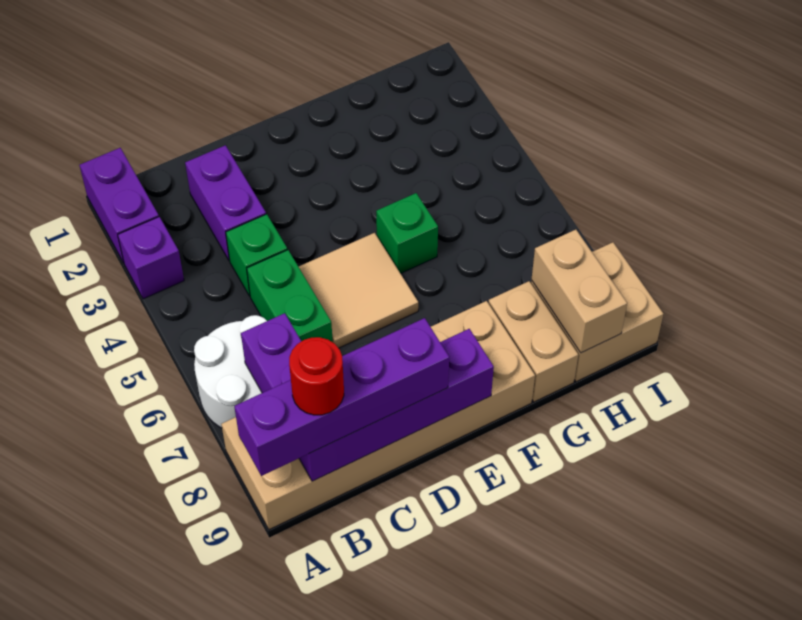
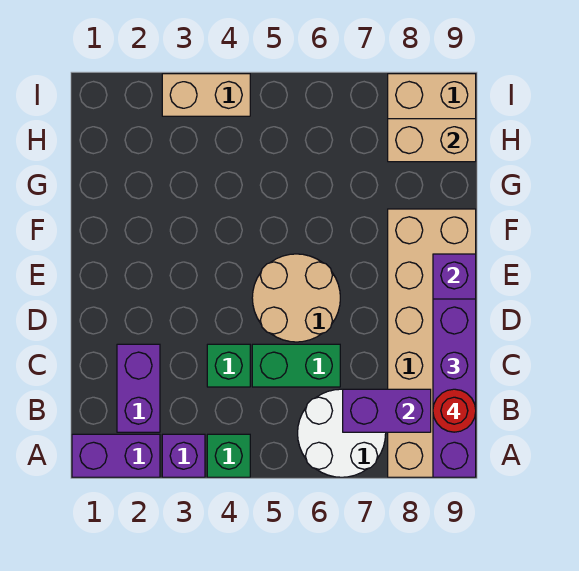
purple brick C2:C3 level 1 -> purple brick B2:C2 level 1
tan tile D5:E6 level 1 -> tan round brick D5:E6 level 1
green brick F5 level 1 -> green brick A4 level 1
tan brick G8:G9 level 1 -> tan brick I3:I4 level 1

